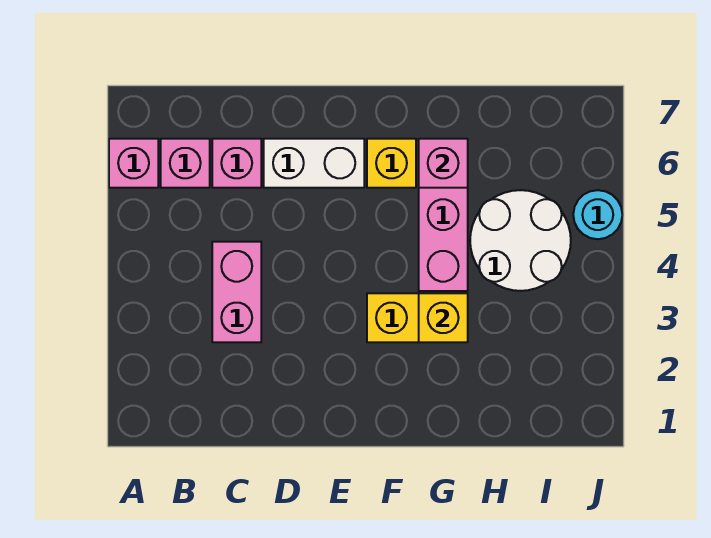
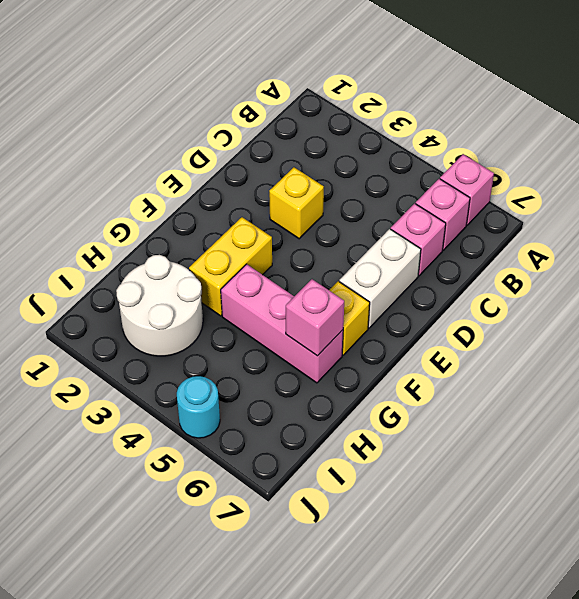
pink brick C3:C4 level 1 -> none
yellow brick G3 level 2 -> yellow brick D3 level 1
white round brick H4:I5 level 1 -> white round brick H2:I3 level 1

